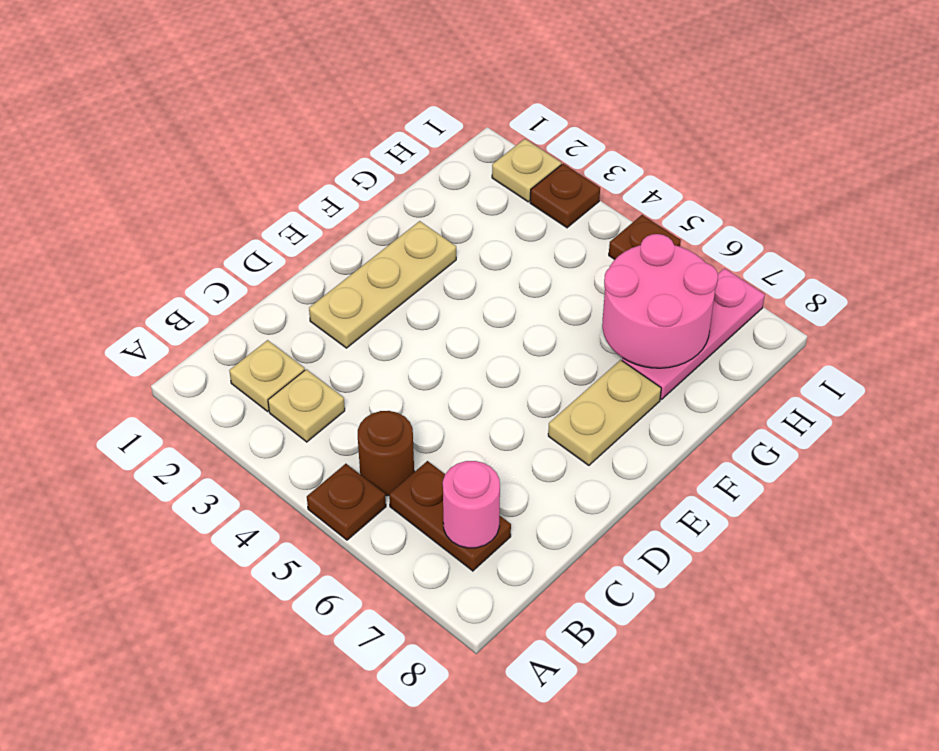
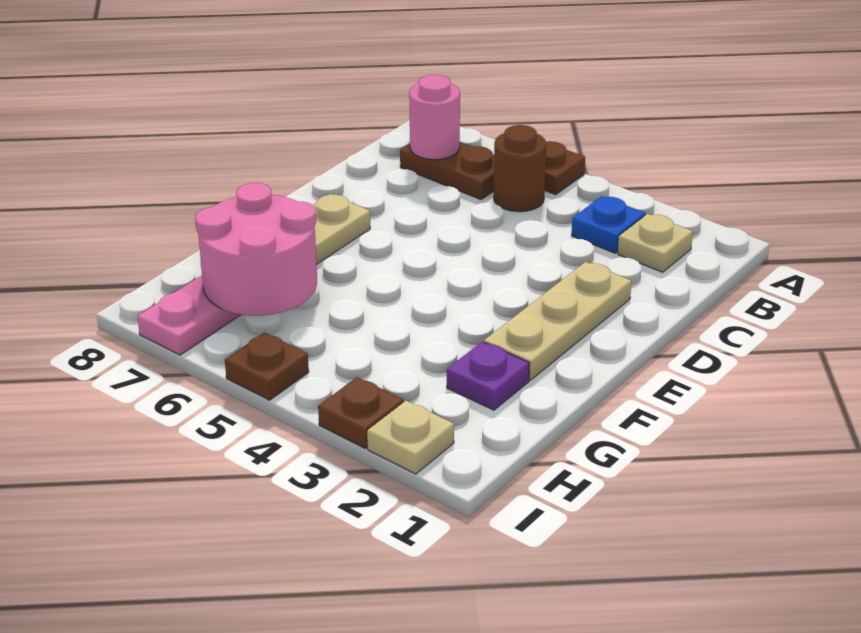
tan plate B3 level 1 -> blue plate B3 level 1
none -> purple plate G2 level 1

